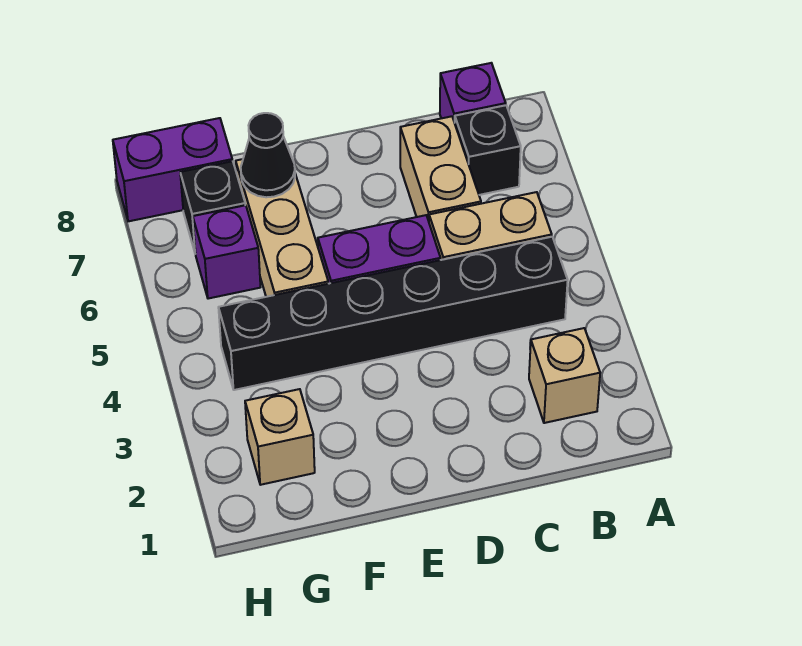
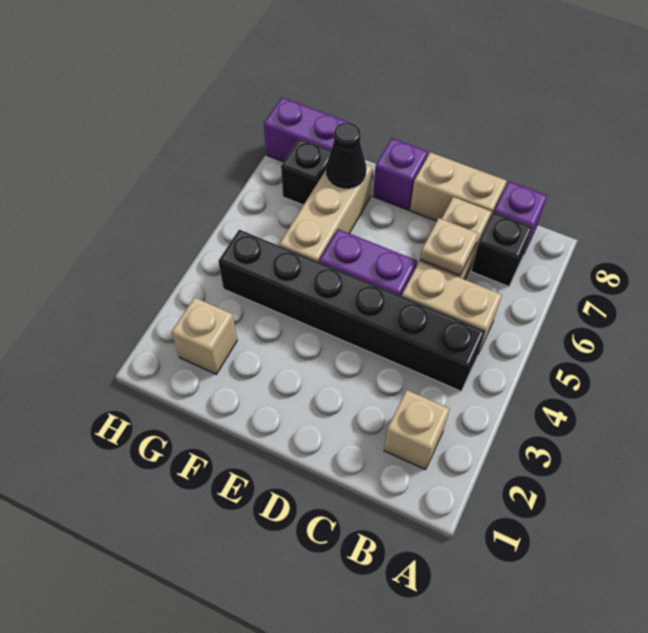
none -> tan plate C6 level 2
none -> tan brick C8:D8 level 1
purple brick G6 level 1 -> purple brick E8 level 1

